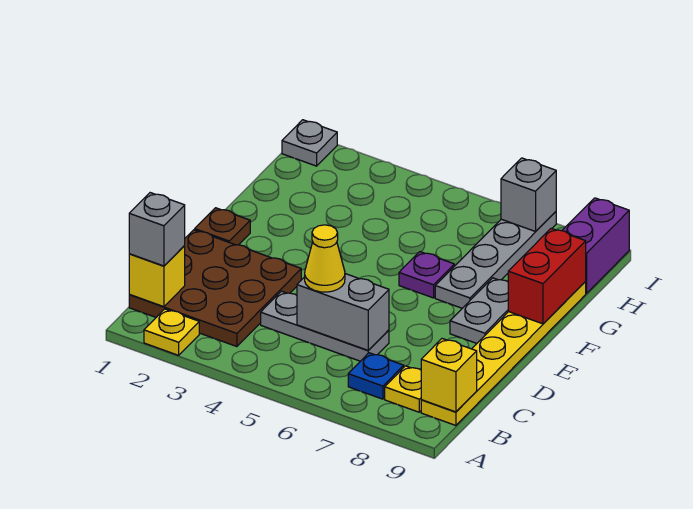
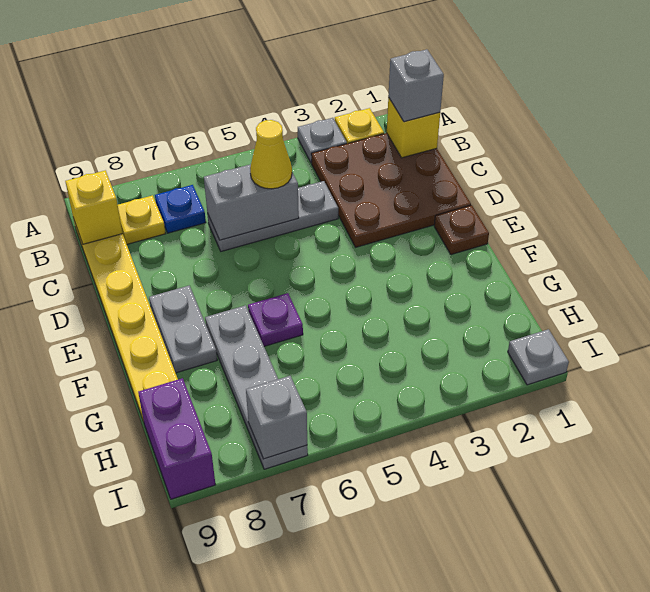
none -> grey plate A3 level 1
red brick F9:G9 level 2 -> none

